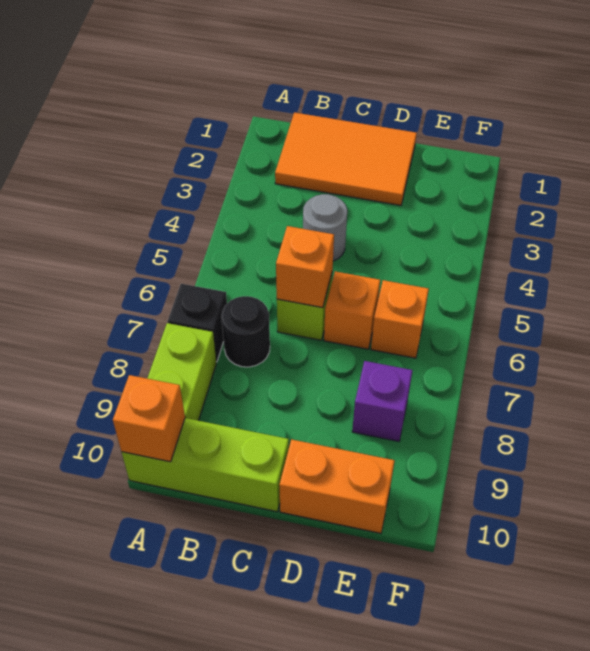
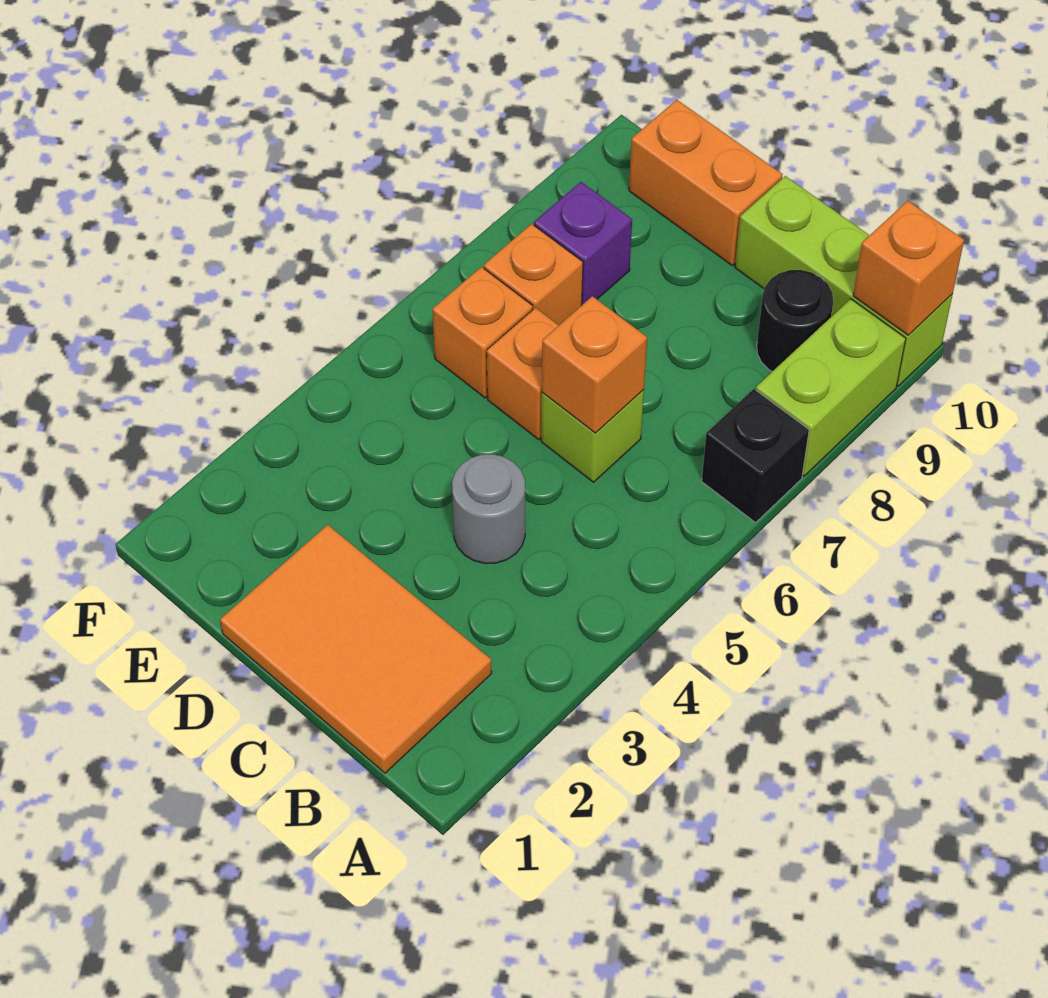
black round brick B7 level 1 -> black round brick B9 level 1
none -> orange brick E7 level 1

